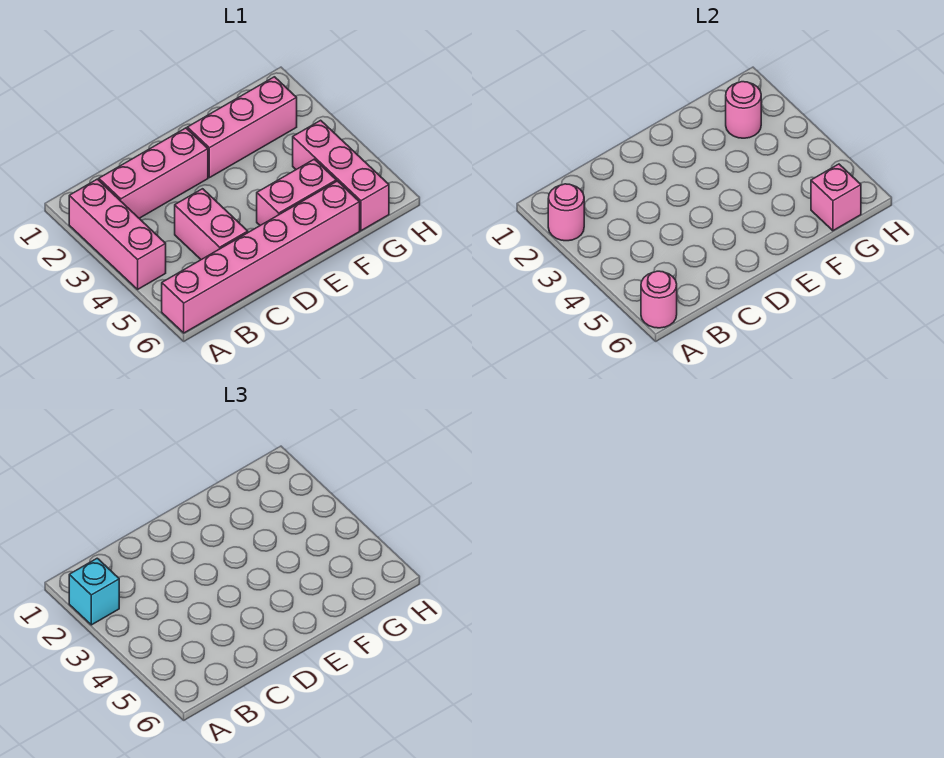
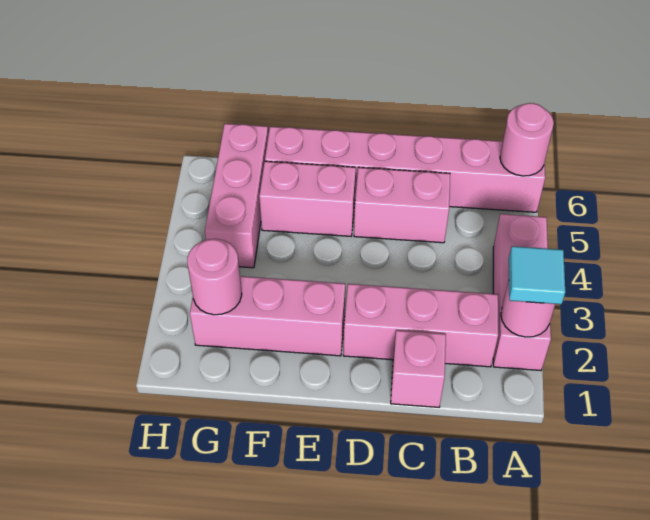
cyan brick A2 level 3 -> cyan tile A2 level 3
pink brick C4:C5 level 1 -> pink brick C5:D5 level 1
pink brick G6 level 2 -> pink brick C1 level 1

